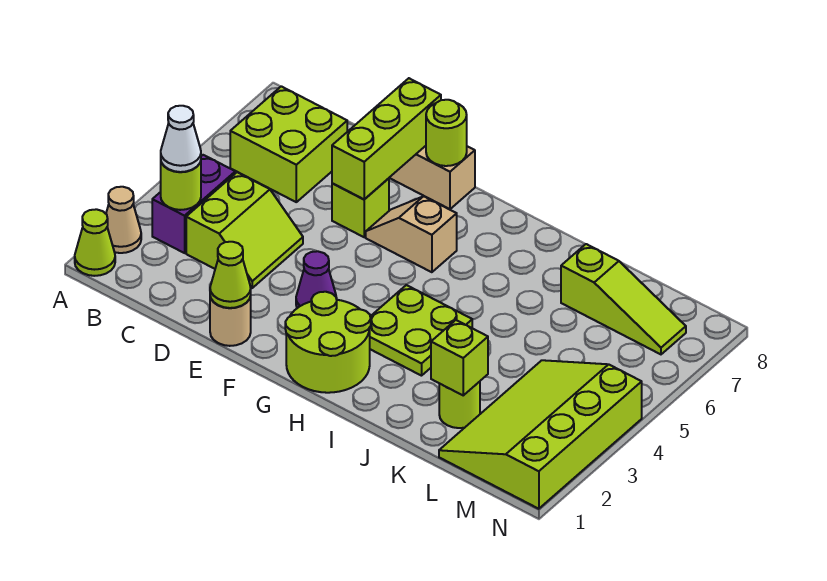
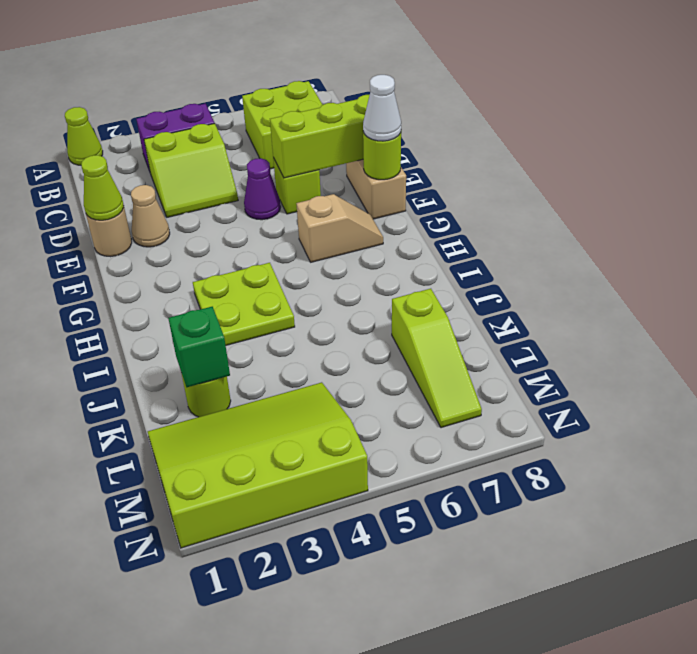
tan cone A2 level 1 -> tan cone E2 level 1
lime round brick B3 level 2 -> none
white cone B3 level 3 -> white cone F8 level 3
purple cone F3 level 1 -> purple cone E5 level 1
tan slope F6:G6 level 1 top G -> tan slope G6:G7 level 1 top 6
lime round brick G1:H2 level 1 -> none
lime brick K2 level 2 -> green brick K2 level 2

